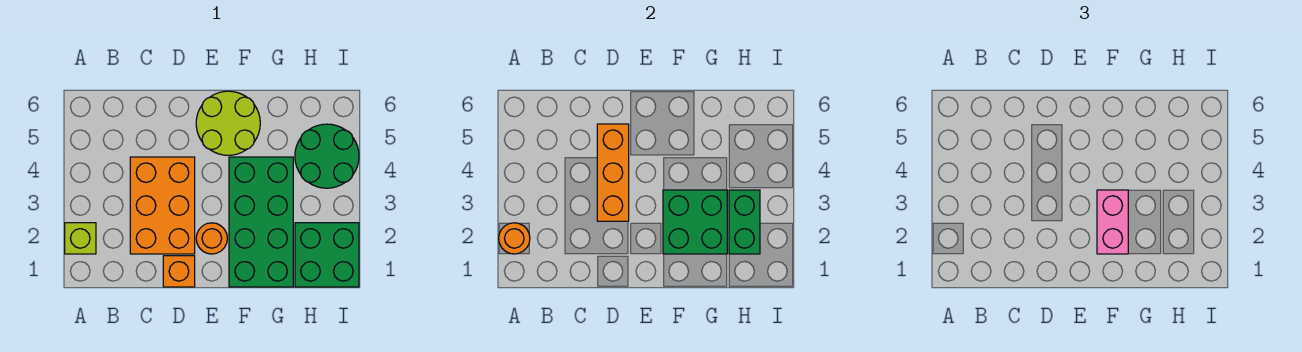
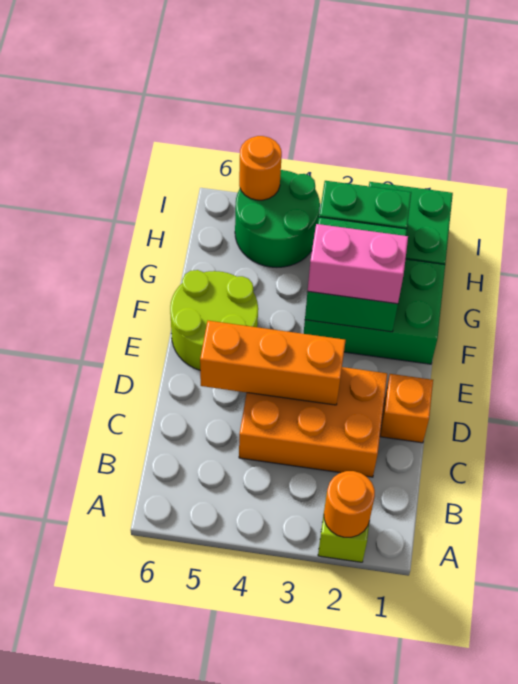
orange round brick E2 level 1 -> orange round brick I5 level 2
green brick F1:G4 level 1 -> green brick F1:G3 level 1

